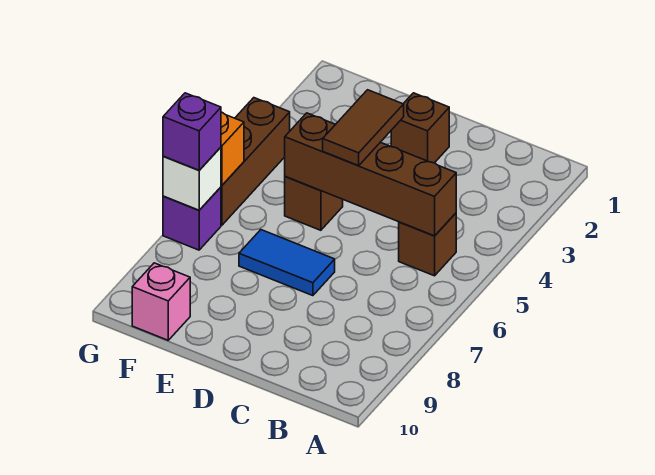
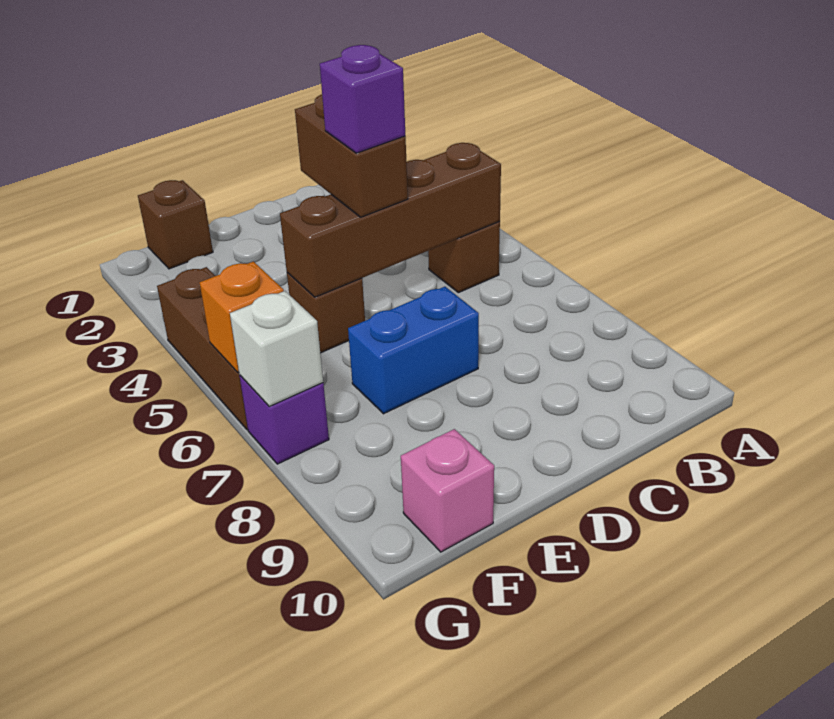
brown brick D2 level 1 -> brown brick F1 level 1
brown tile D4:D5 level 3 -> brown brick D4:D5 level 3
blue tile D7:E7 level 1 -> blue brick D7:E7 level 1
purple brick G7 level 3 -> purple brick D5 level 4

